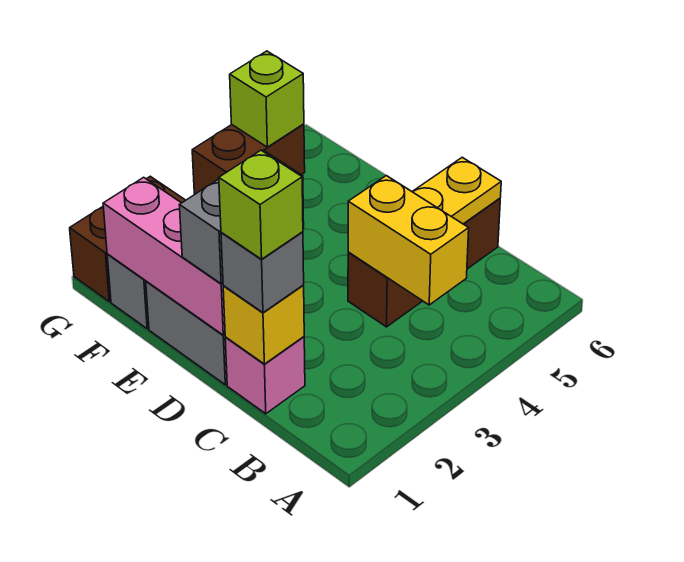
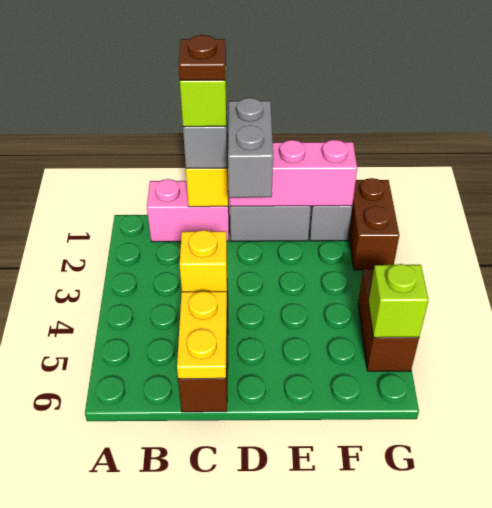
yellow brick B4:C4 level 2 -> yellow brick C4 level 2
pink brick C1 level 1 -> pink brick B1:C1 level 1
none -> brown plate C1 level 5

